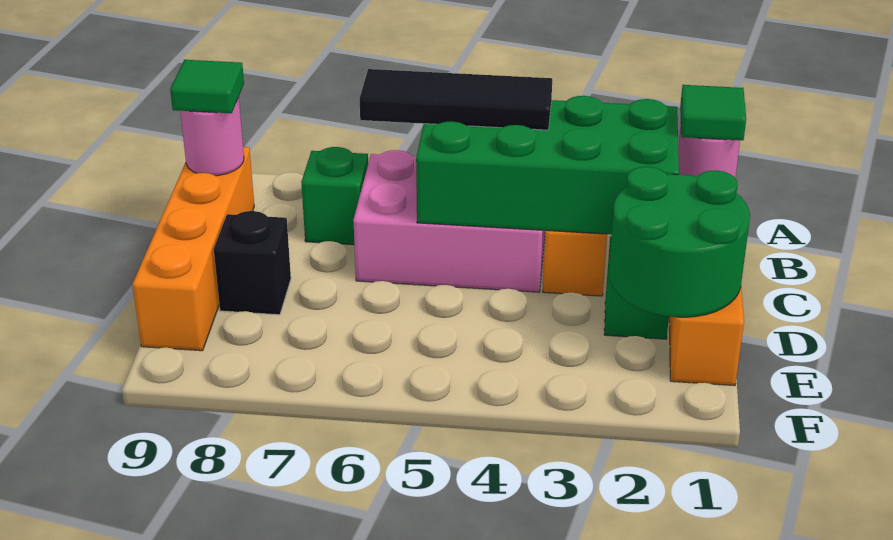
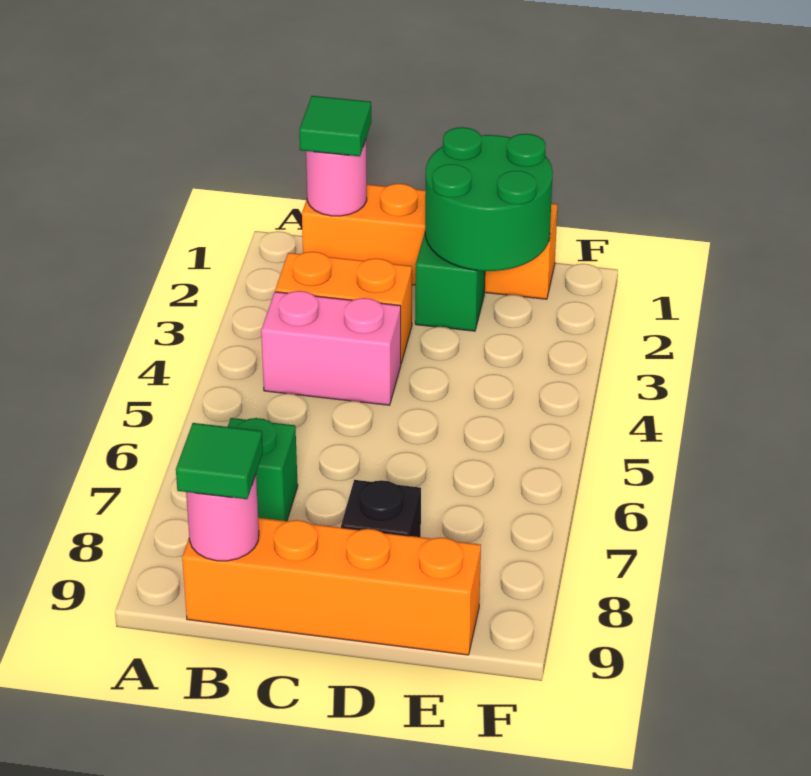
green brick B2:C5 level 2 -> none
pink brick B4:C6 level 1 -> pink brick B4:C4 level 1
black tile B4:B6 level 3 -> none

